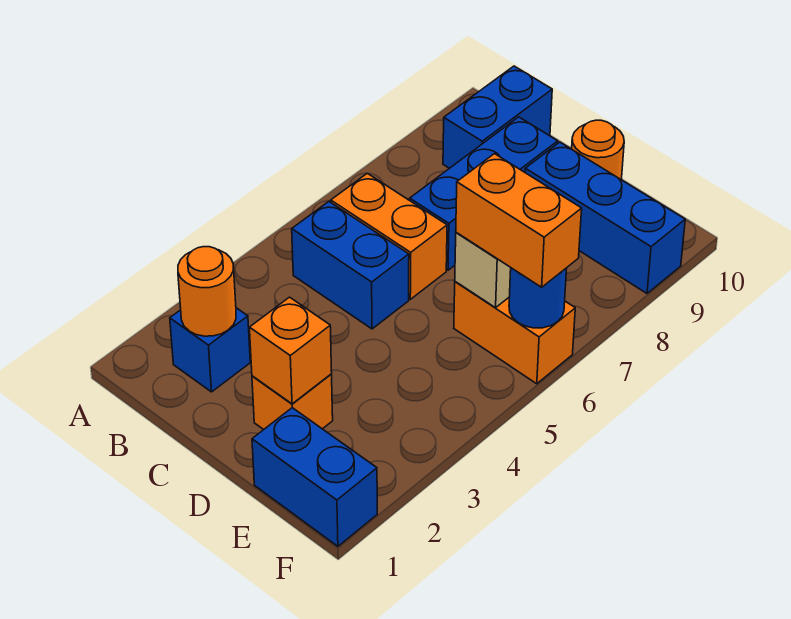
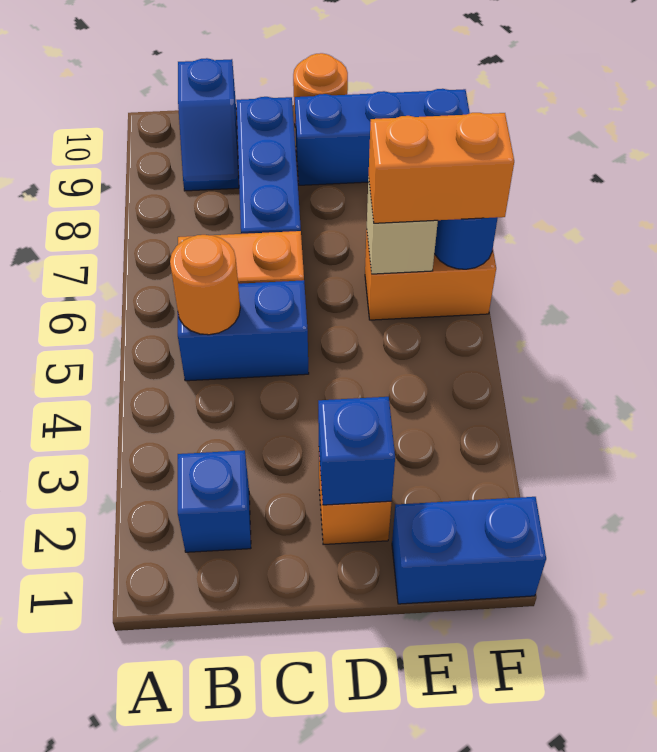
orange round brick B2 level 2 -> orange round brick B5 level 2
blue brick B9:B10 level 1 -> blue slope B9:B10 level 1 top 10
orange brick D2 level 2 -> blue brick D2 level 2

